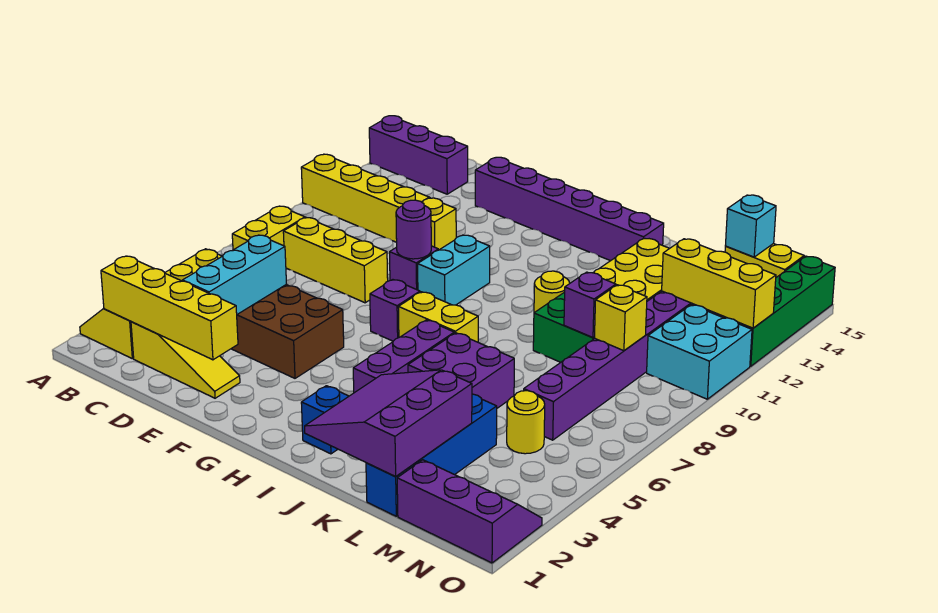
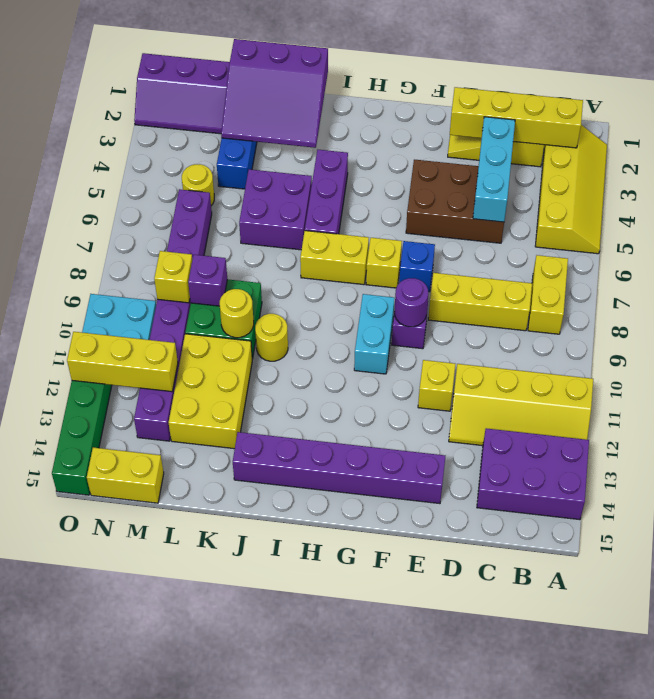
purple brick A14:C14 level 1 -> purple brick A13:C14 level 1
purple brick G7 level 1 -> yellow brick G7 level 1
blue brick I2 level 1 -> blue brick F7 level 1
purple slope J1:L3 level 2 top L -> purple slope J1:L3 level 2 top 1
none -> yellow round brick K10 level 2
cyan brick M15 level 2 -> none

